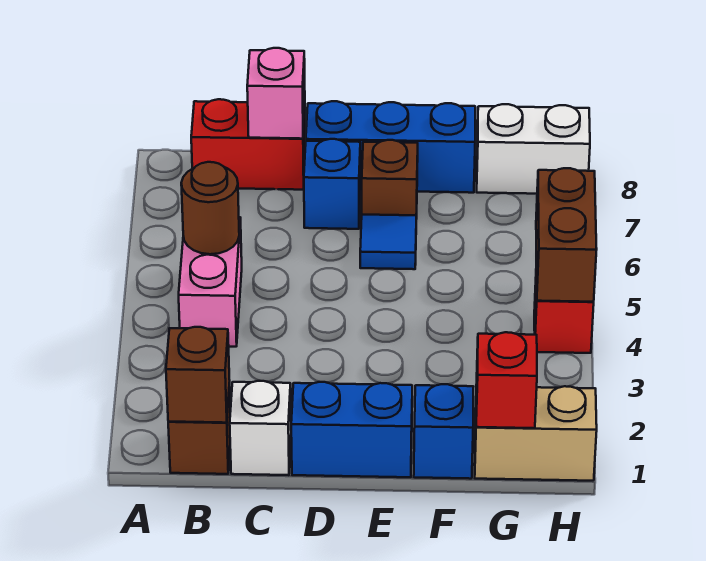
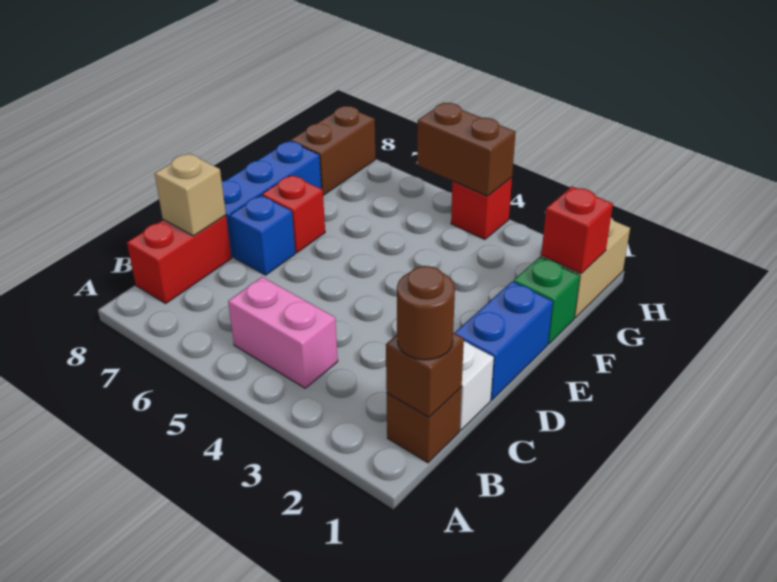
brown round brick B5 level 2 -> brown round brick B1 level 3
pink brick C8 level 2 -> tan brick C8 level 2
blue tile E6 level 1 -> none
brown brick E7 level 1 -> red brick E7 level 1
blue brick F1 level 1 -> green brick F1 level 1
white brick G8:H8 level 1 -> brown brick G8:H8 level 1

